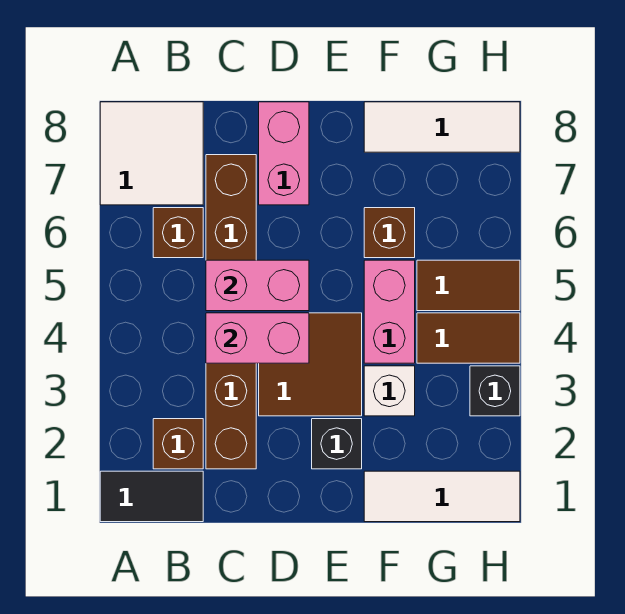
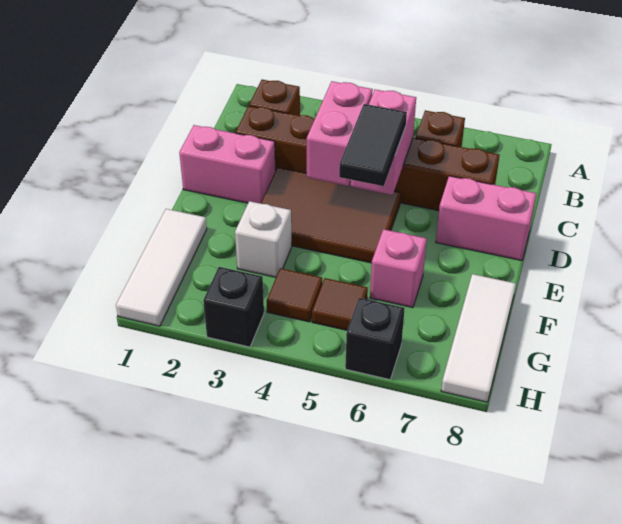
black tile A1:B1 level 1 -> black tile D5:E5 level 3
white tile A7:B8 level 1 -> none
brown tile D3:E4 level 1 -> brown tile D3:E5 level 1
black brick E2 level 1 -> black brick H6 level 1
pink brick F4:F5 level 1 -> pink brick D1:D2 level 1
brown brick F6 level 1 -> pink brick F6 level 1
brown tile G4:H4 level 1 -> brown tile G4 level 1
brown tile G5:H5 level 1 -> brown tile G5 level 1

